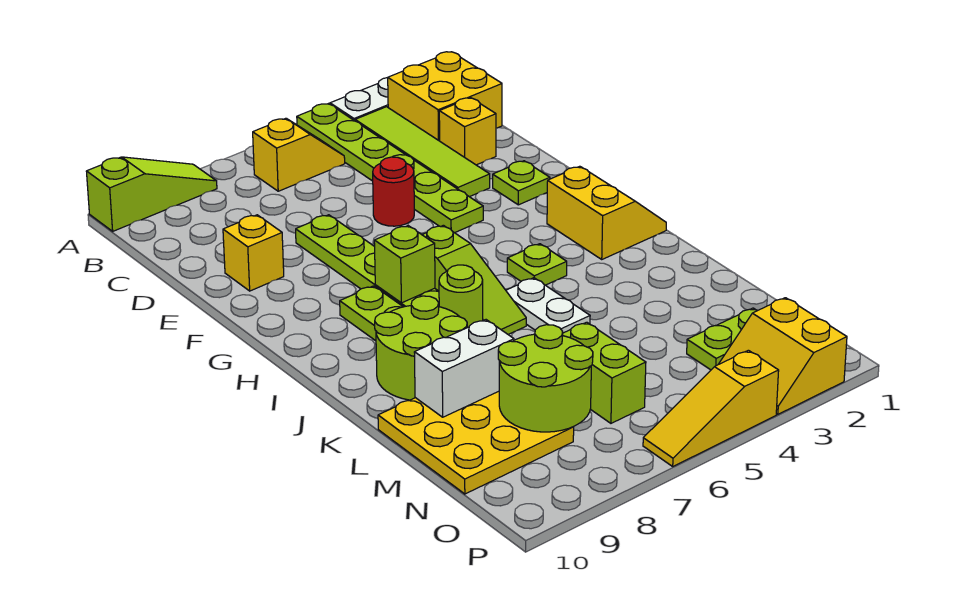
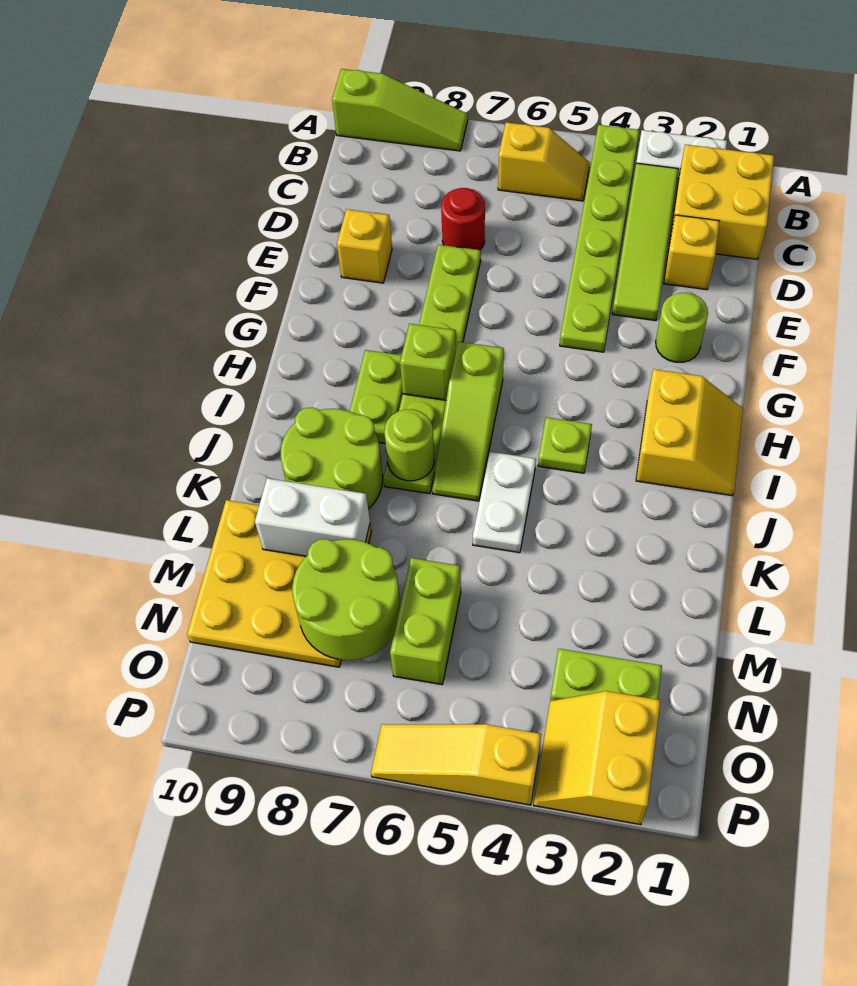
red round brick E5 level 1 -> red round brick D7 level 1
lime plate F2 level 1 -> lime round brick F2 level 1

